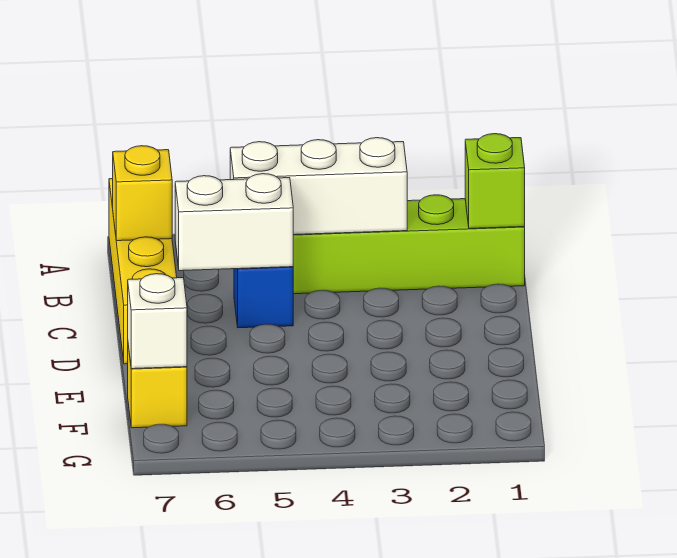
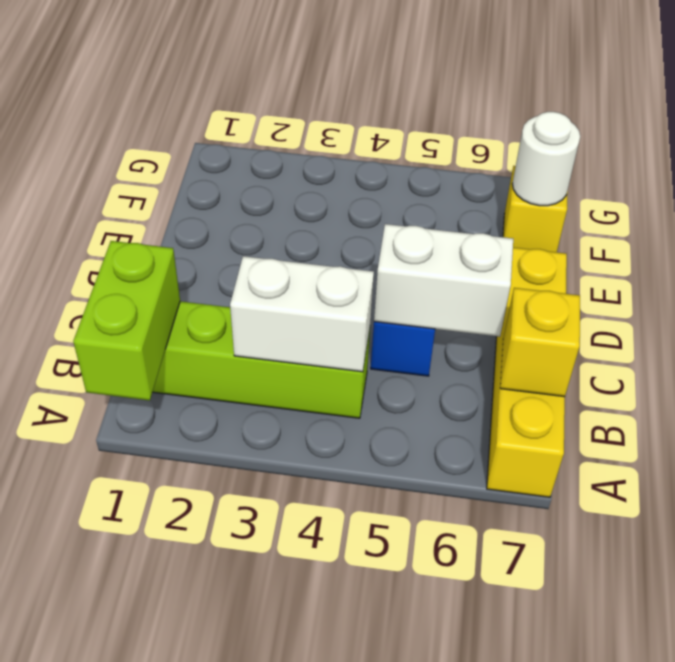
lime brick B1 level 2 -> lime brick A1:B1 level 2
white brick B3:B5 level 2 -> white brick B3:B4 level 2
white brick F7 level 2 -> white round brick F7 level 2

